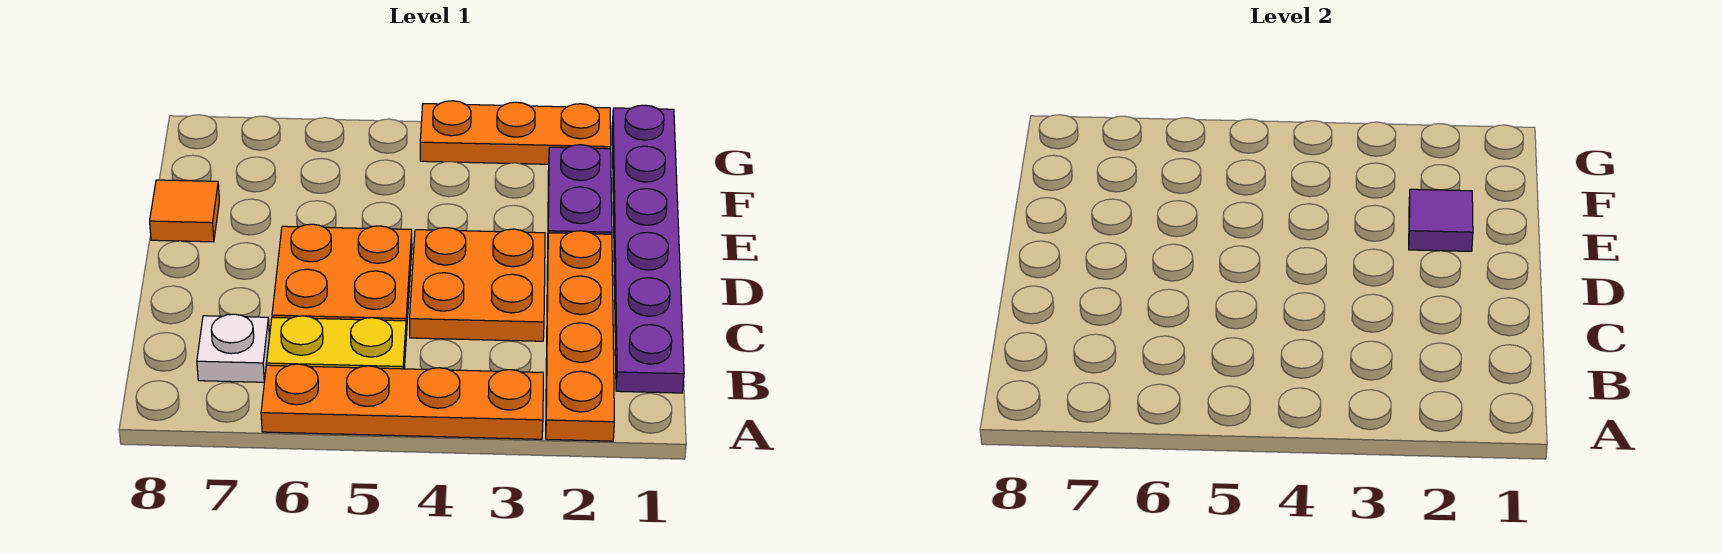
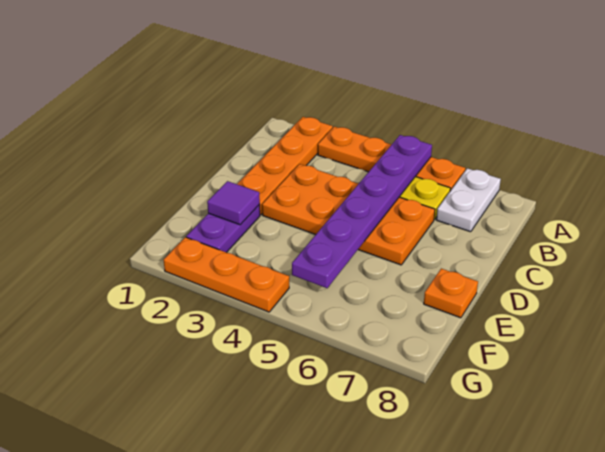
purple plate B1:G1 level 1 -> purple plate A5:F5 level 2
white plate B7 level 1 -> white plate A7:B7 level 1
orange tile E8 level 1 -> orange plate E8 level 1

